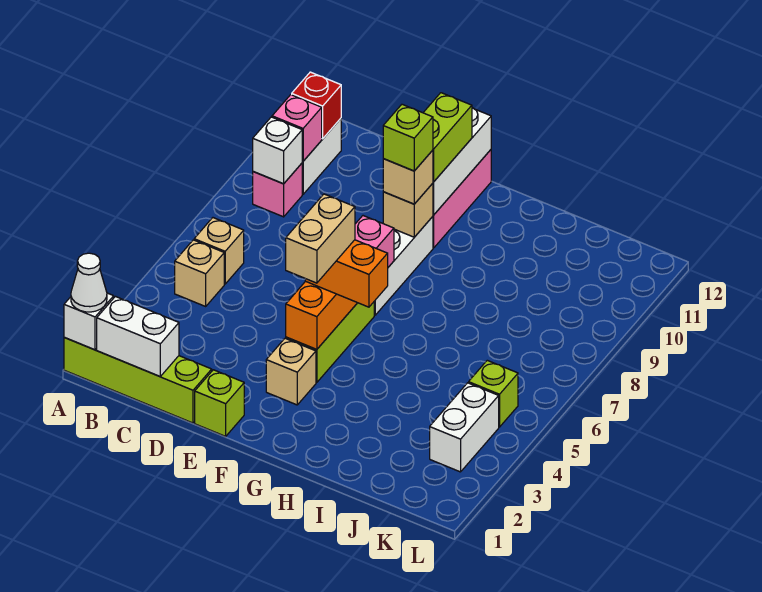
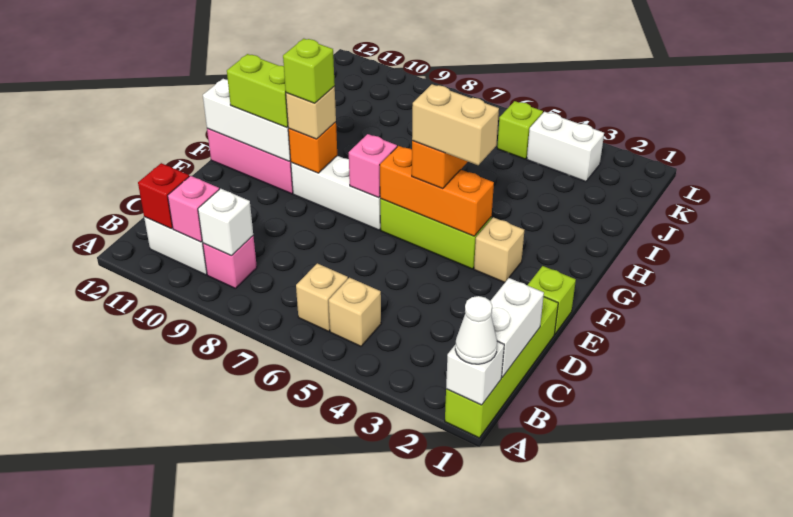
tan brick F9 level 2 -> orange brick F9 level 2

